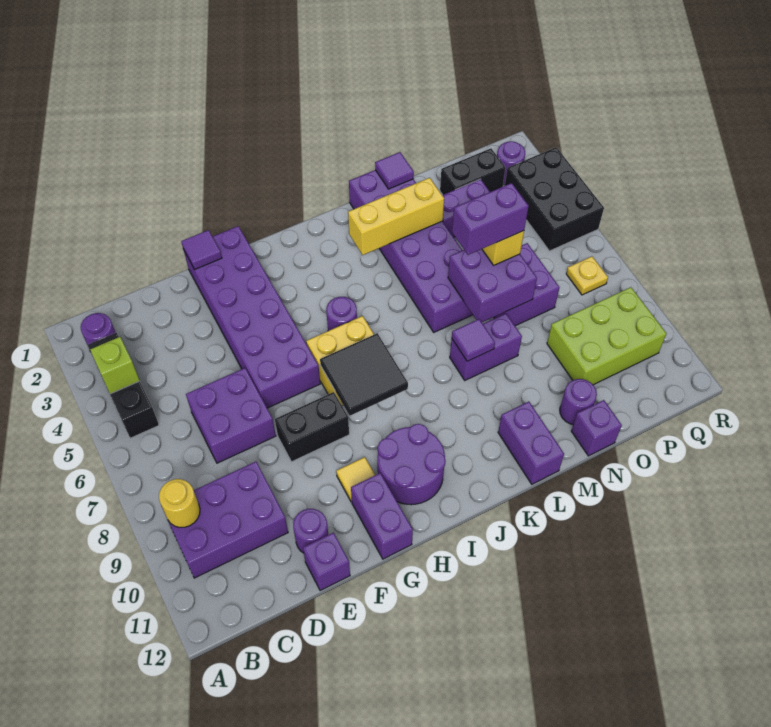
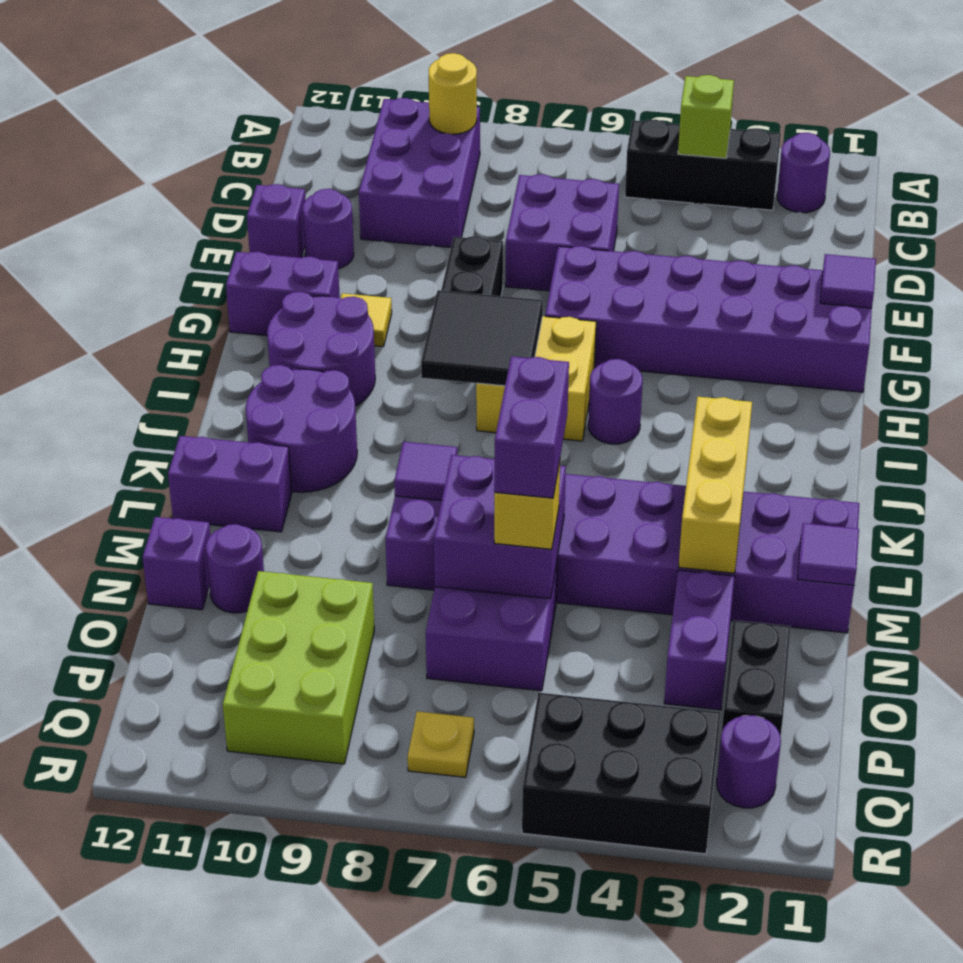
none -> purple round brick J10:K11 level 1

